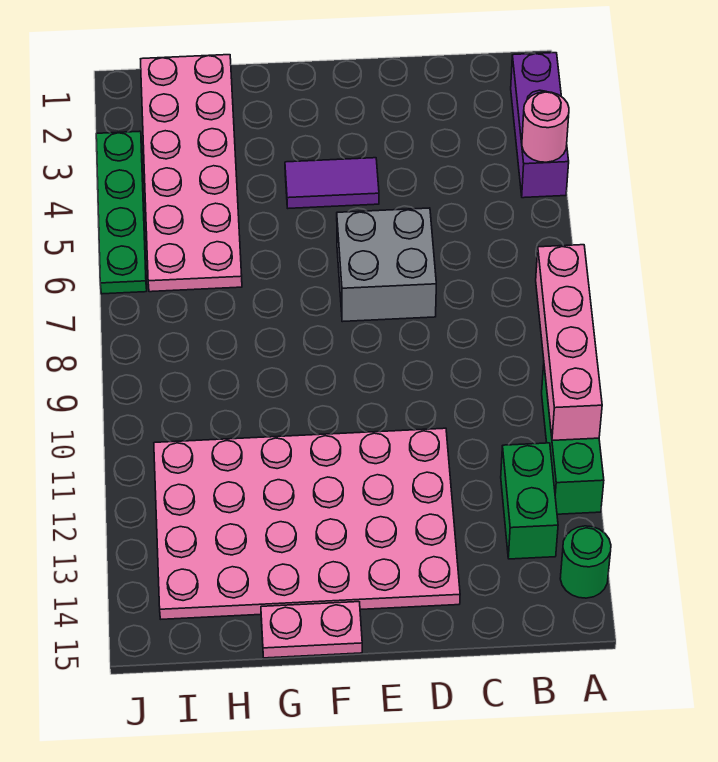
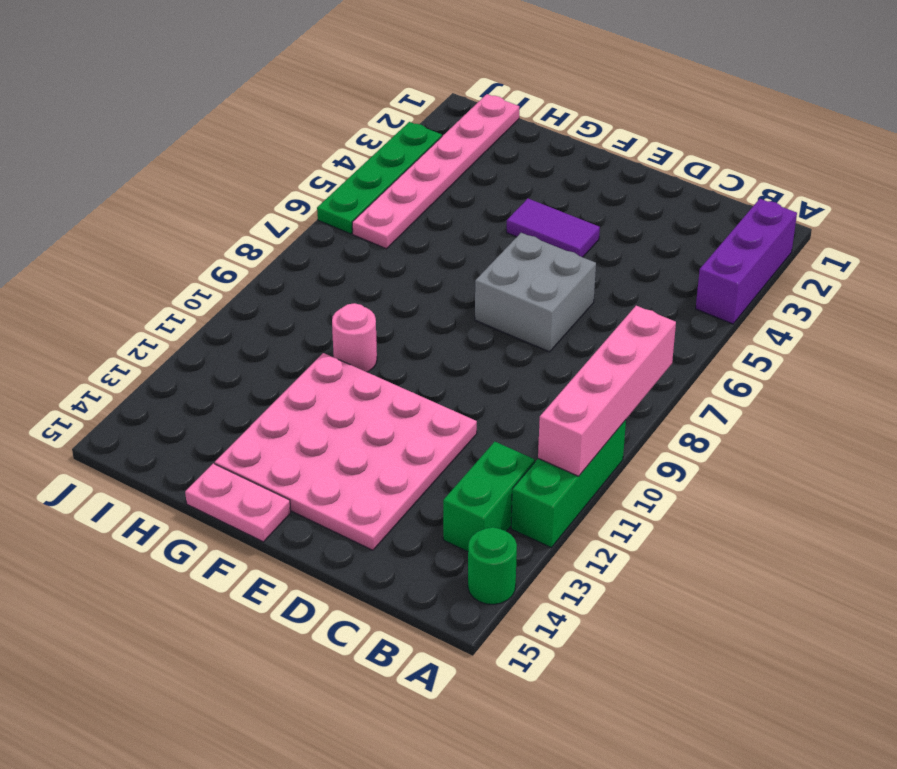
pink round brick A4 level 2 -> pink round brick G10 level 1
pink plate D11:I14 level 1 -> pink plate D11:G14 level 1
pink plate H1:I6 level 1 -> pink plate I1:I6 level 1

